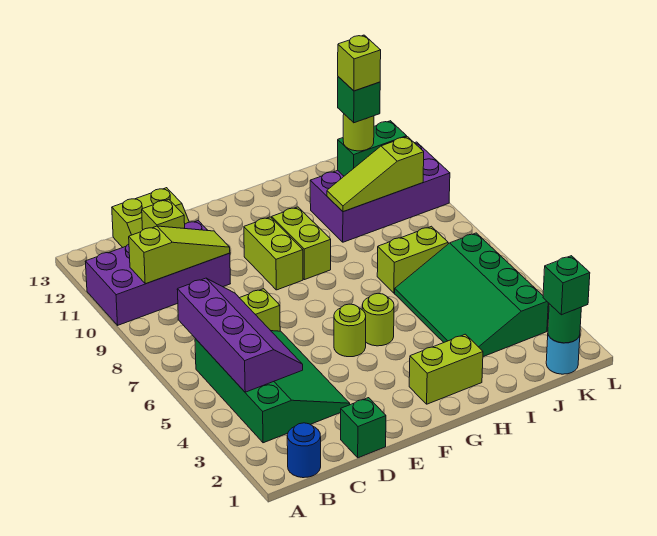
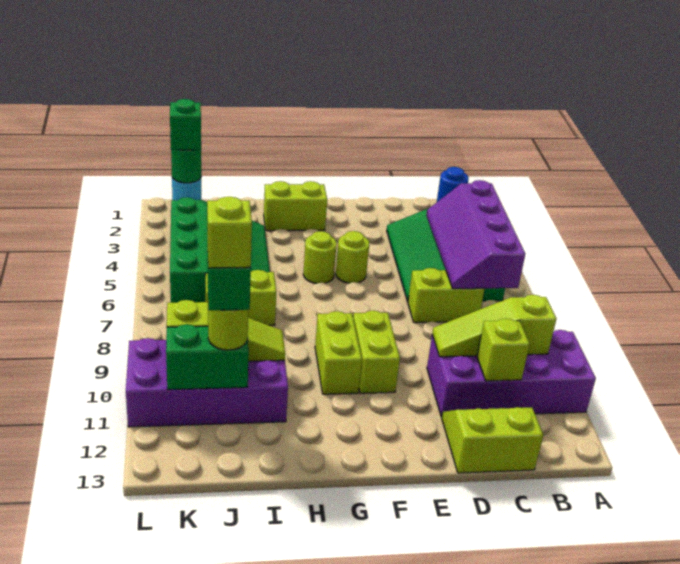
green brick D1 level 1 -> none

